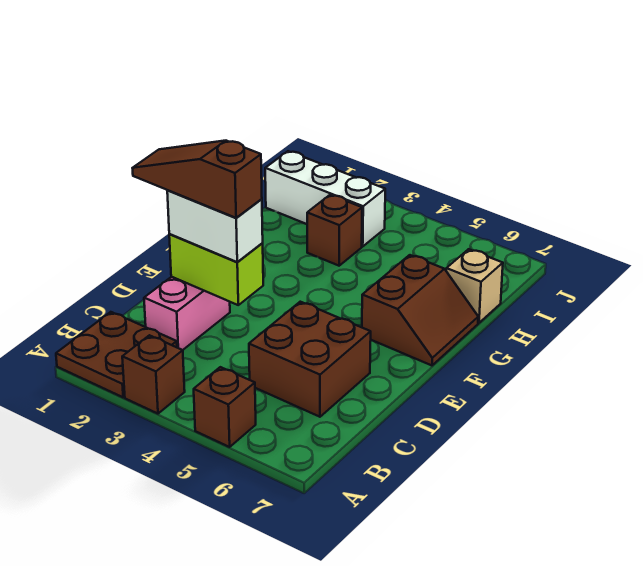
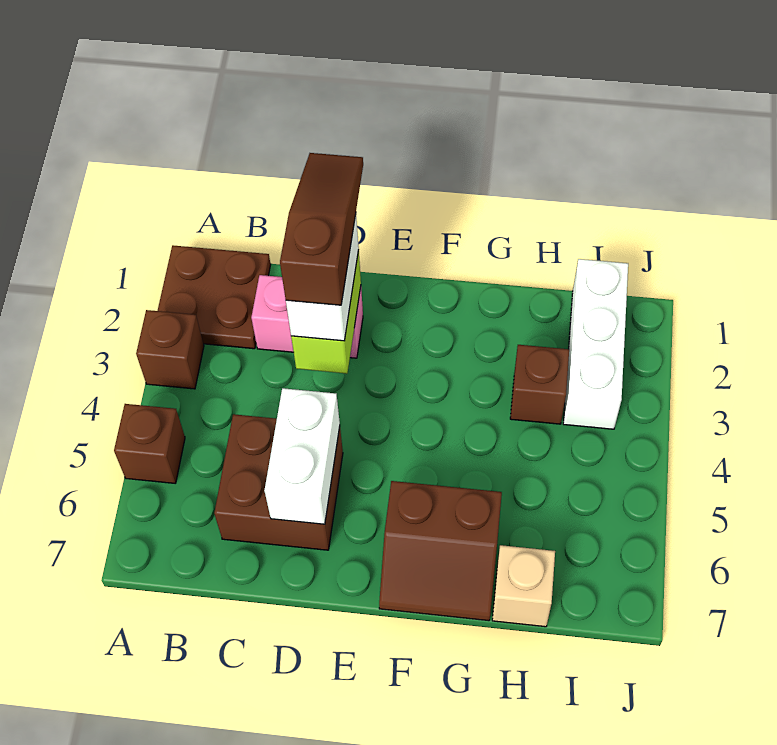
none -> white brick D5:D6 level 2

